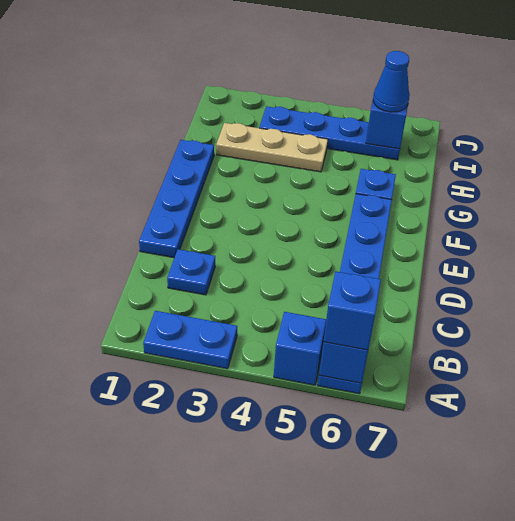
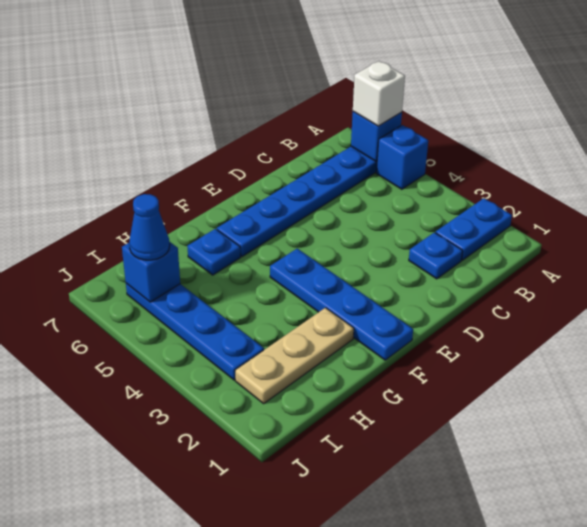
blue plate A2:A3 level 1 -> blue plate A2:B2 level 1
blue brick A6 level 3 -> white brick A6 level 3
blue plate D1:G1 level 1 -> blue plate F1:F4 level 1
tan plate H2:H4 level 1 -> tan plate G2:I2 level 1

